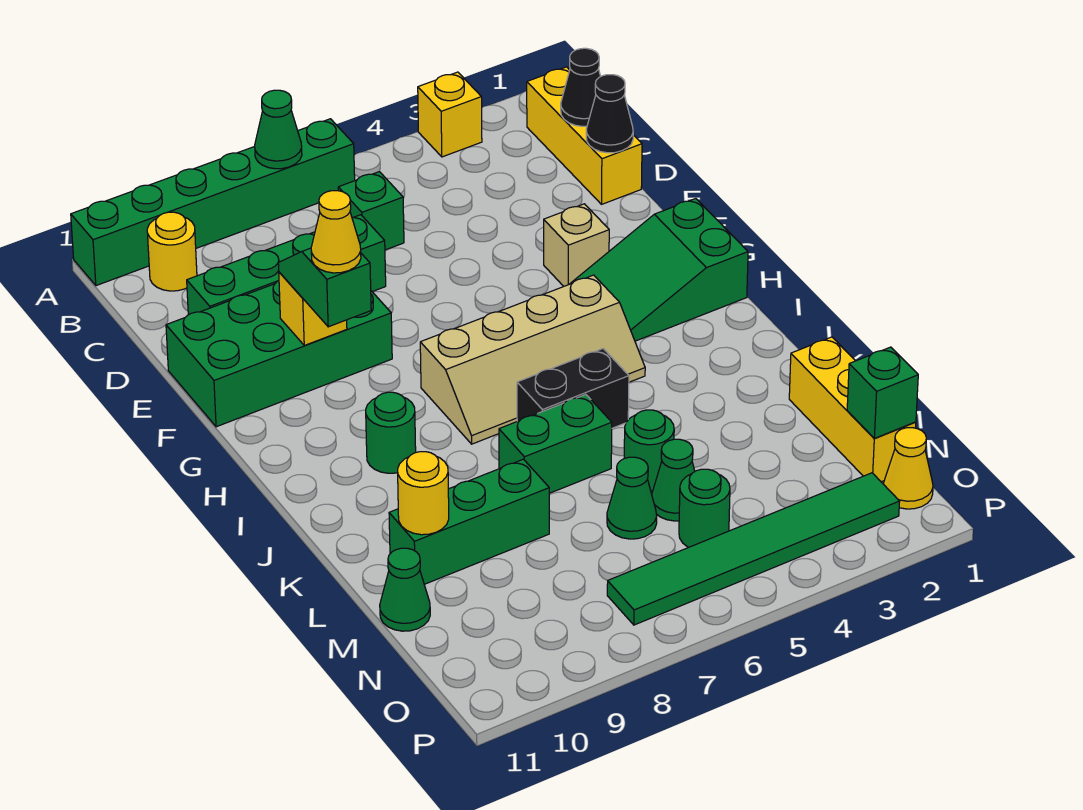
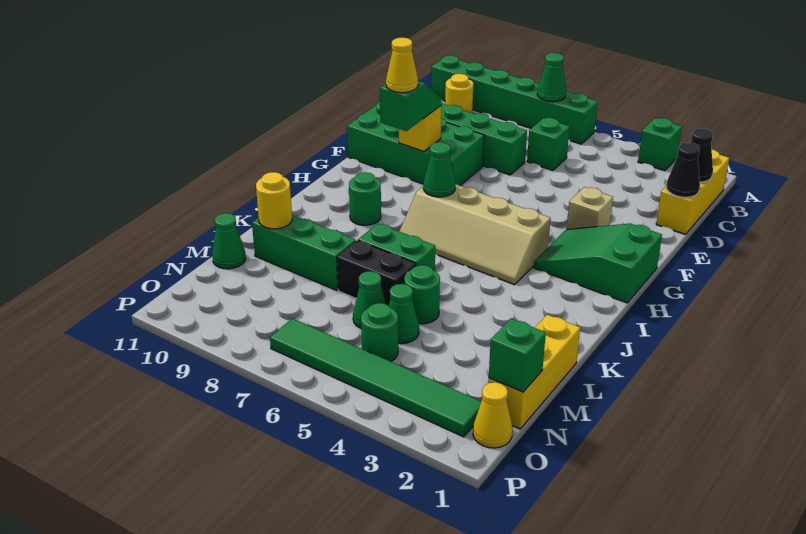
yellow brick A3 level 1 -> green brick A3 level 1
none -> green cone H7 level 2
black brick J5:J6 level 1 -> black brick L6:L7 level 1

